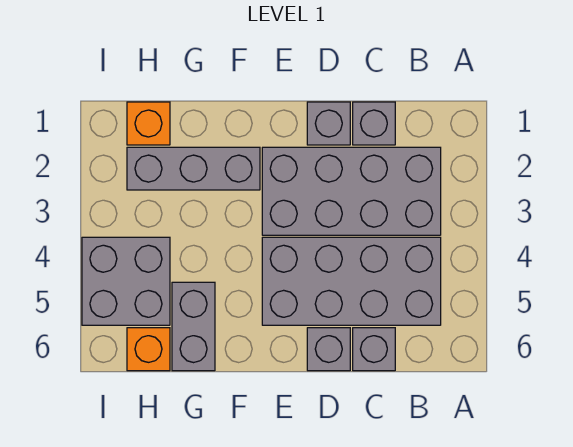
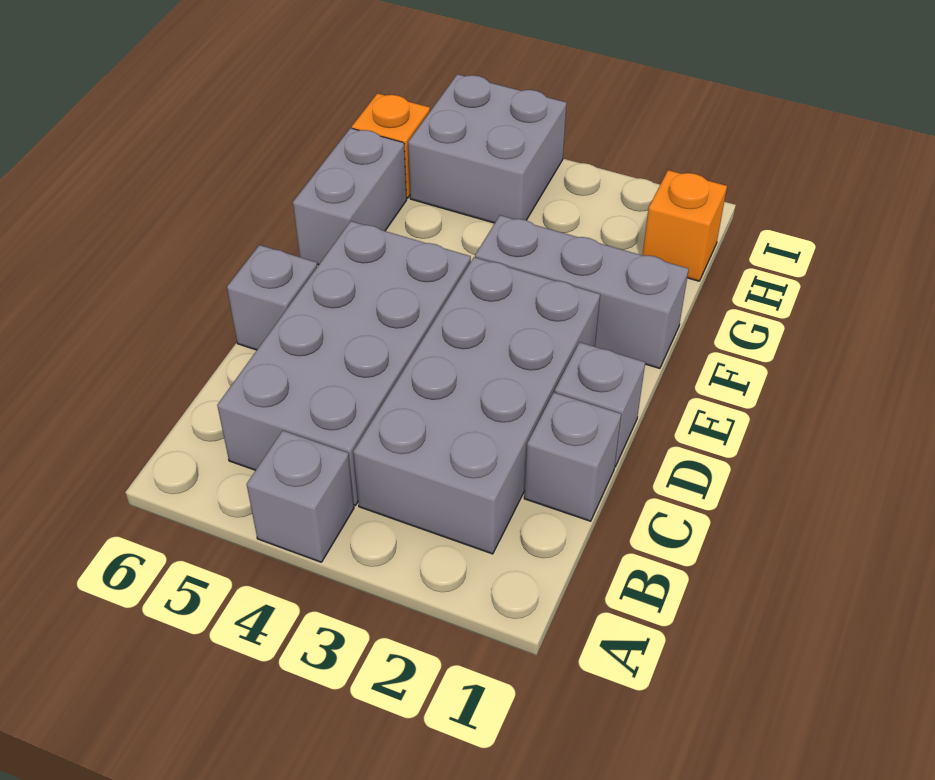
grey brick C6 level 1 -> grey brick A4 level 1
grey brick F2:H2 level 1 -> grey brick F1:F3 level 1
grey brick G5:G6 level 1 -> grey brick F6:G6 level 1

